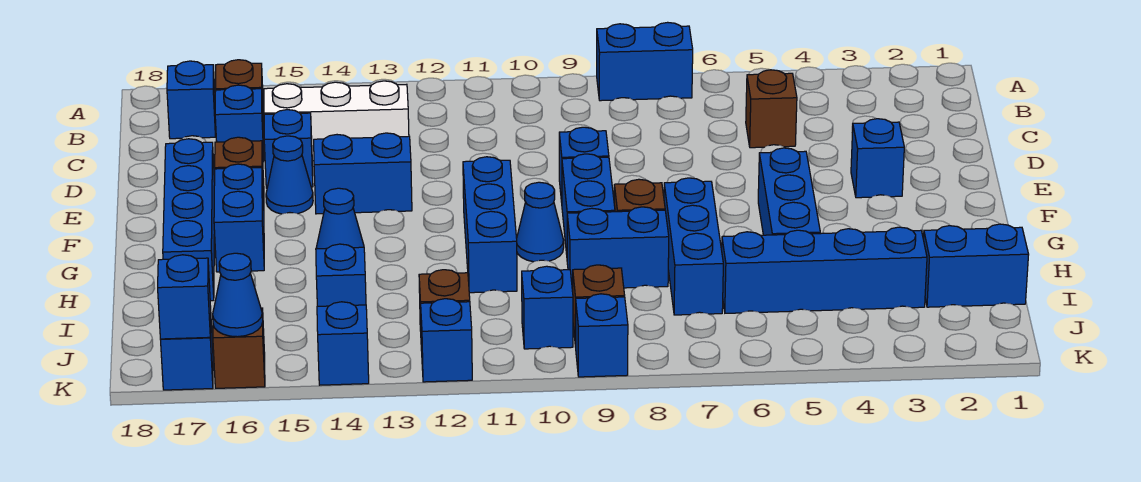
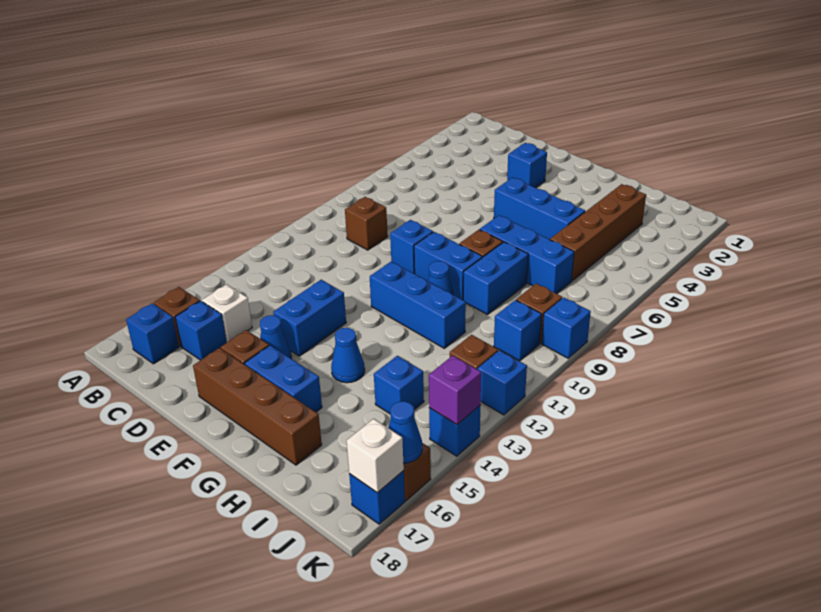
blue brick A7:A8 level 1 -> none
brown brick C5 level 1 -> brown brick C9 level 1
white brick C13:C15 level 1 -> white brick C15 level 1
blue brick D15 level 1 -> none
blue brick E17:H17 level 1 -> brown brick E17:H17 level 1
blue brick I1:I2 level 1 -> none
blue brick I3:I6 level 1 -> brown brick I3:I6 level 1
none -> purple brick K14 level 2
blue brick K17 level 2 -> white brick K17 level 2

